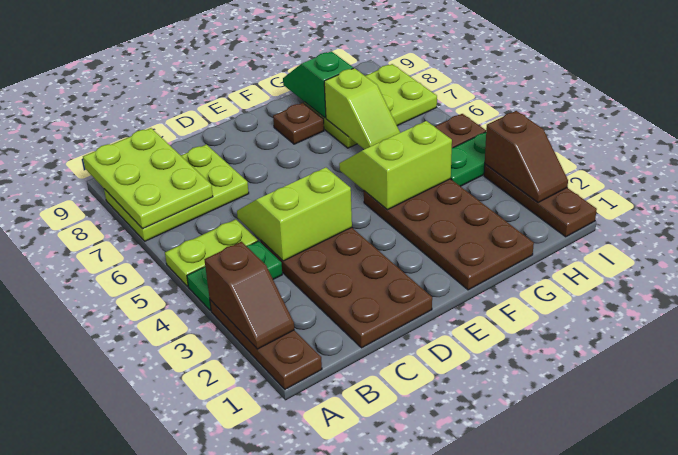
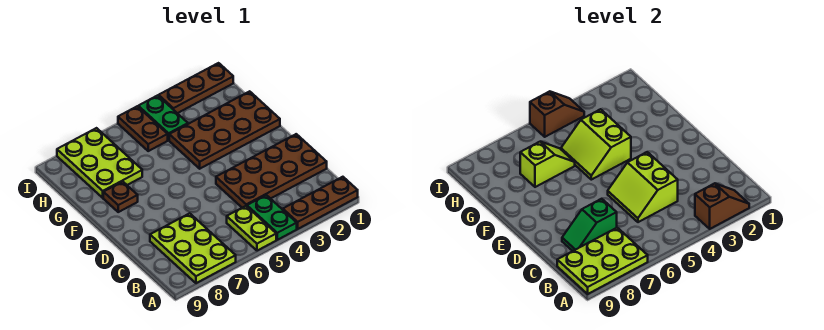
green slope G8:G9 level 2 top 8 -> green slope C7:C8 level 2 top 7
brown slope I2:I3 level 2 top 3 -> brown slope I4:I5 level 2 top 5

